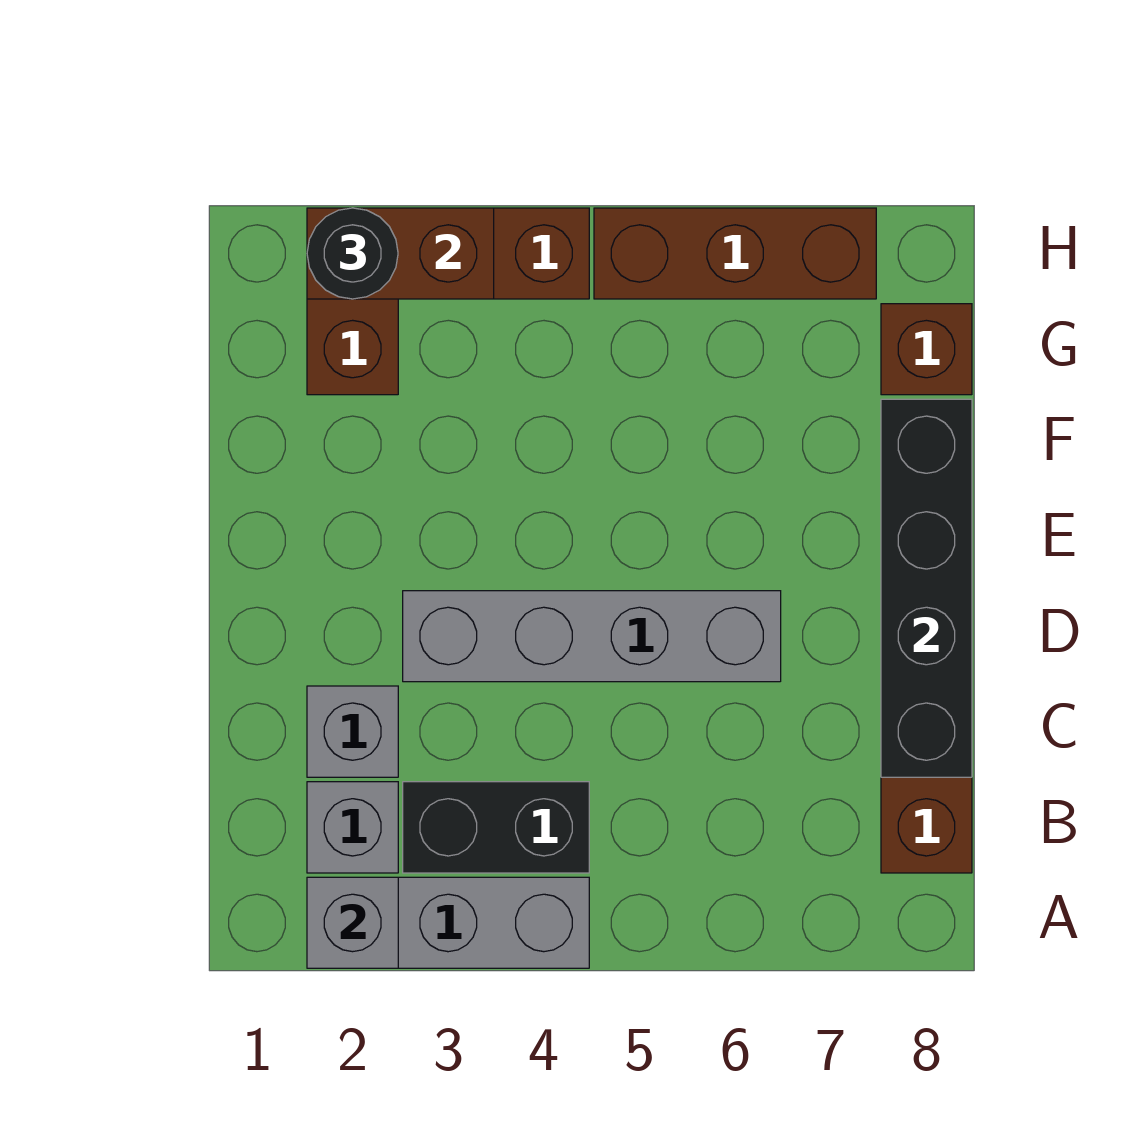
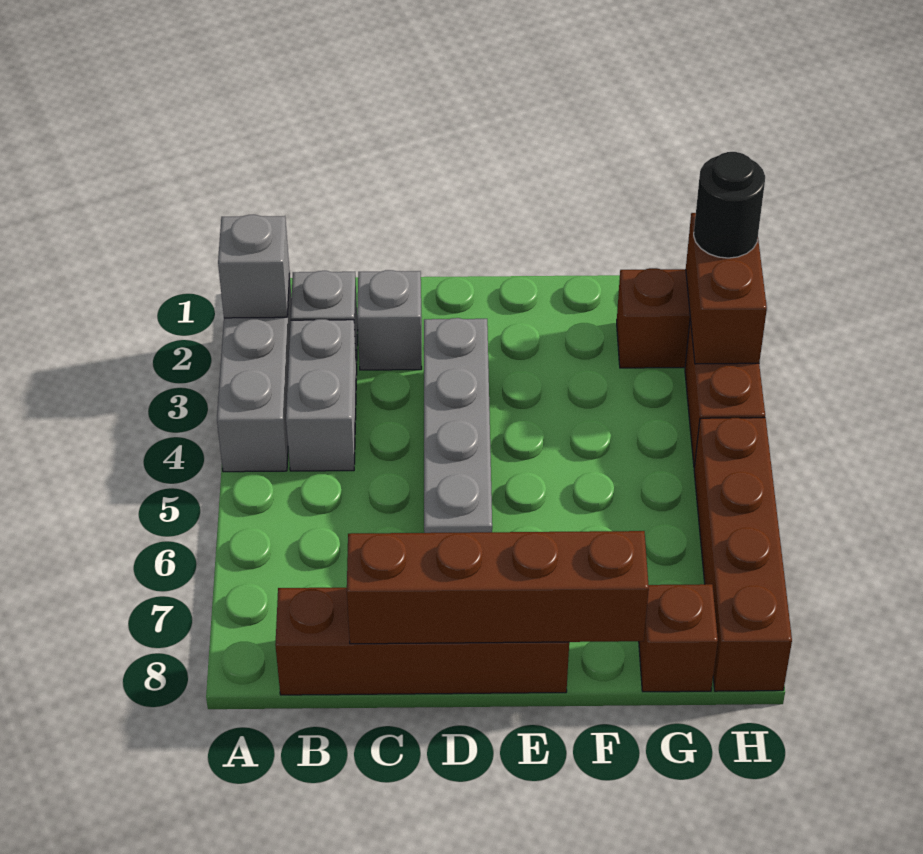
black brick B3:B4 level 1 -> grey brick B3:B4 level 1
black brick C8:F8 level 2 -> brown brick C8:F8 level 2
brown brick H5:H7 level 1 -> brown brick H5:H8 level 1

